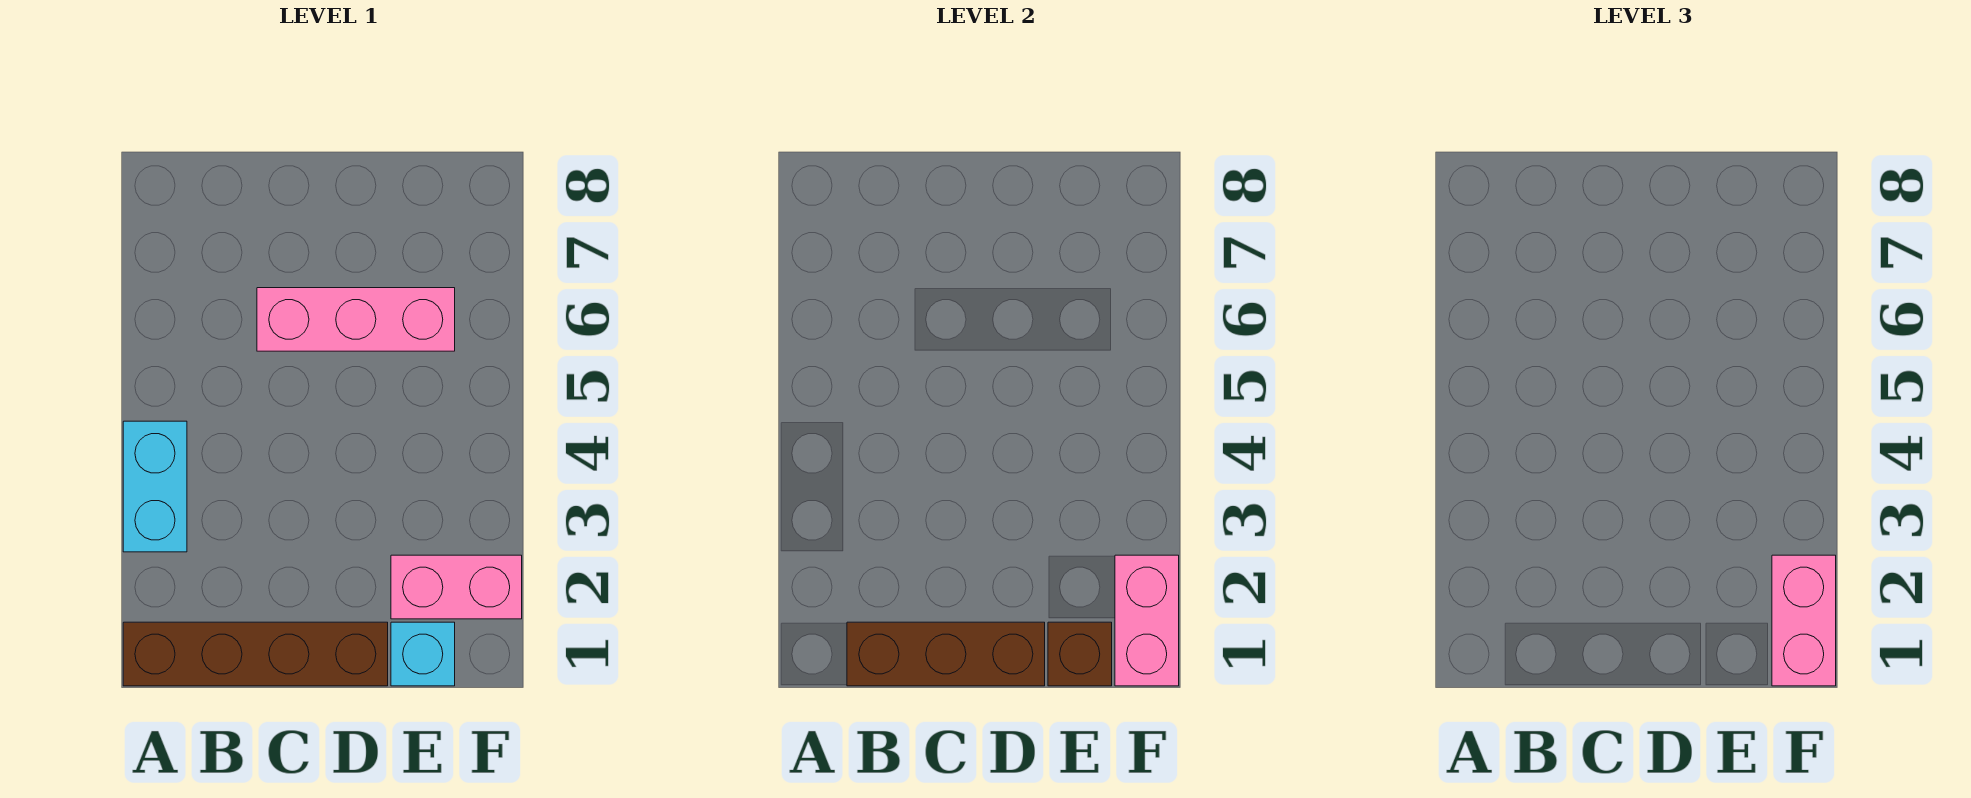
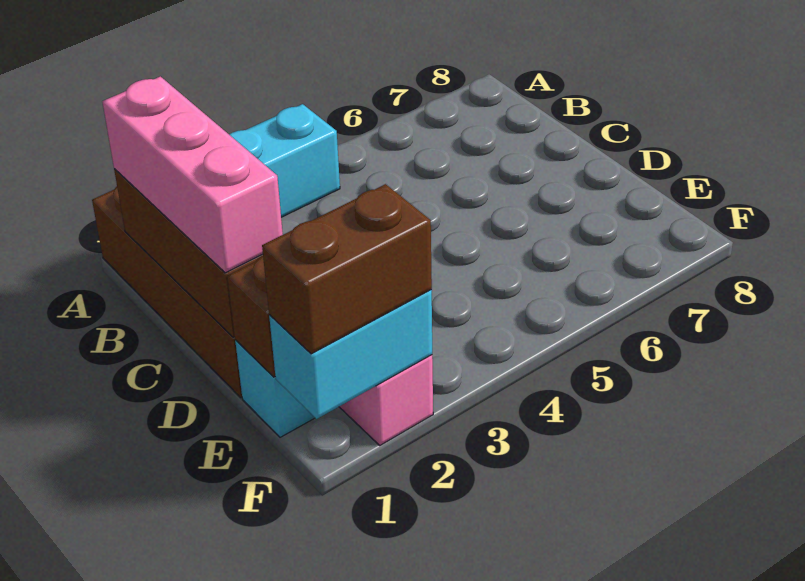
pink brick C6:E6 level 1 -> pink brick B1:D1 level 3
pink brick F1:F2 level 2 -> cyan brick F1:F2 level 2
pink brick F1:F2 level 3 -> brown brick F1:F2 level 3

